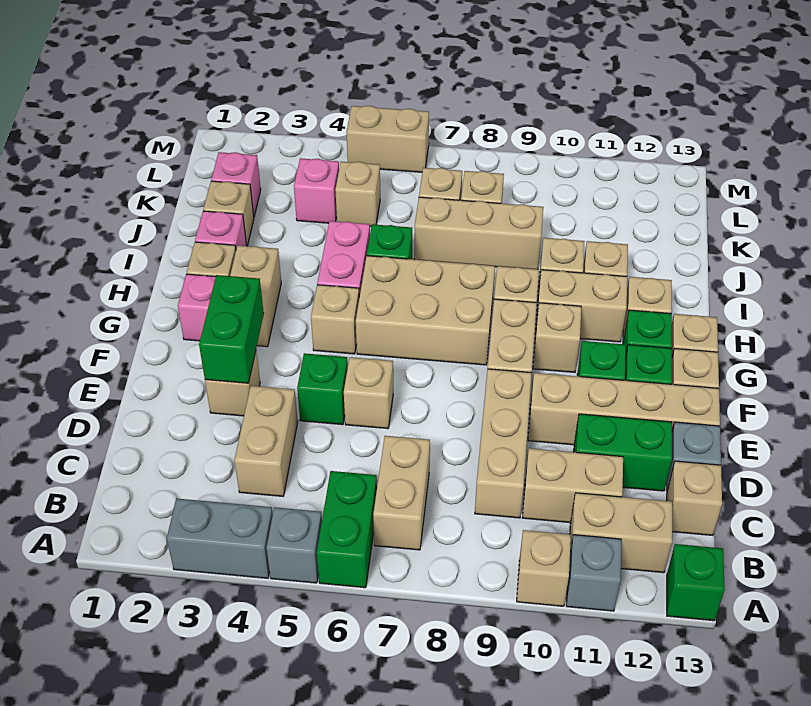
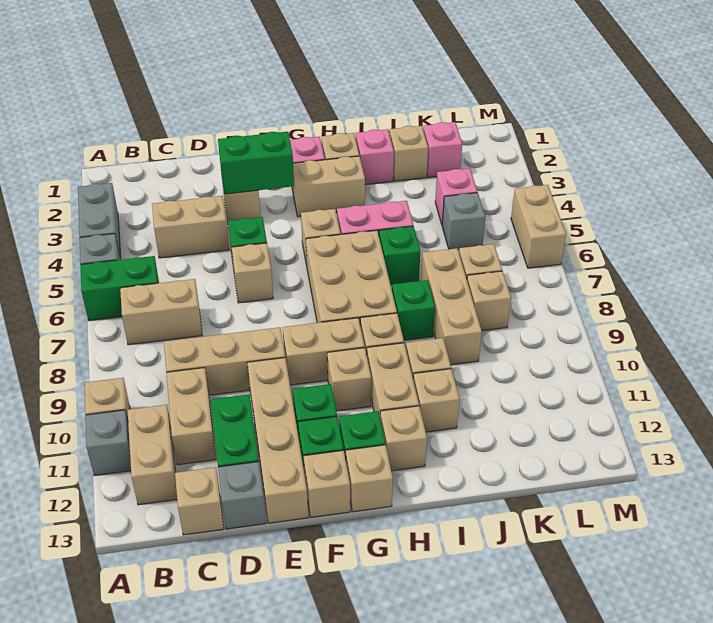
green brick A13 level 1 -> green brick I8 level 1
tan brick K5 level 1 -> grey brick K5 level 1

